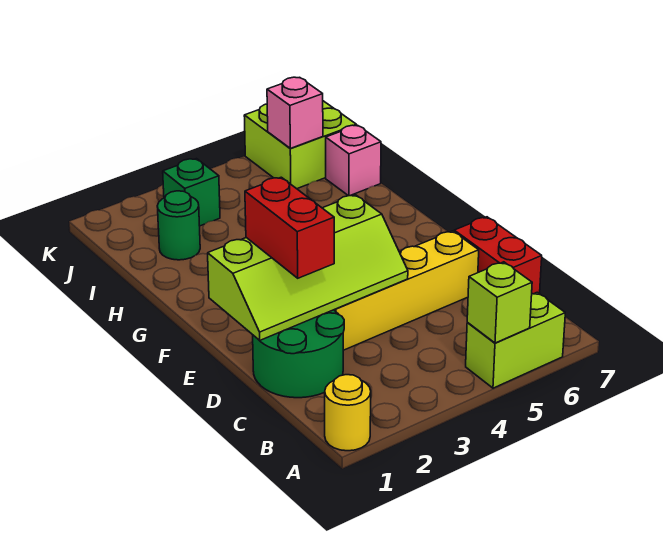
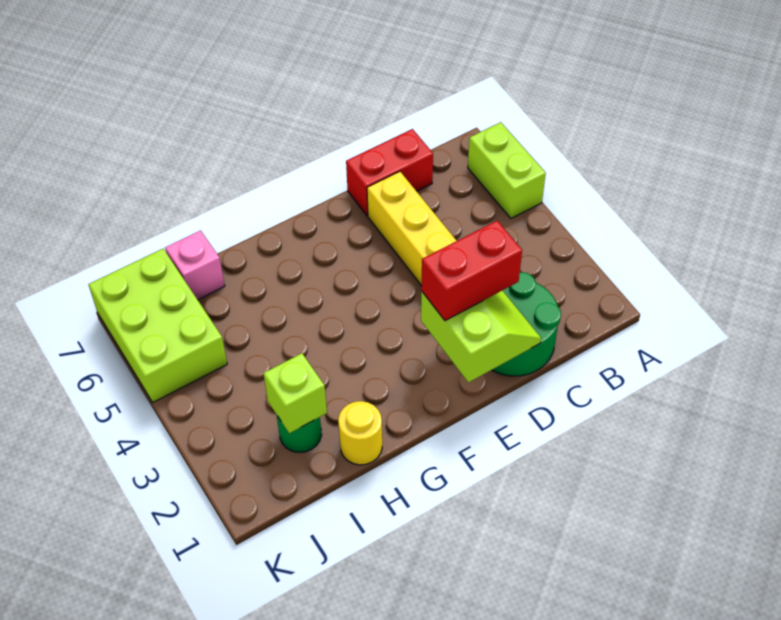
yellow round brick A1 level 1 -> yellow round brick H1 level 1
lime brick A5 level 2 -> lime brick I2 level 2
lime slope D1:E4 level 2 top E -> lime slope D1:E2 level 2 top E
green brick J3 level 1 -> none
lime brick J6:K7 level 1 -> lime brick J5:K7 level 1
pink brick J6 level 2 -> none

